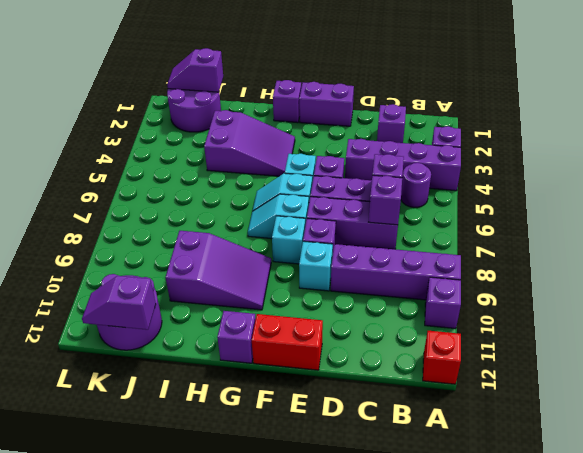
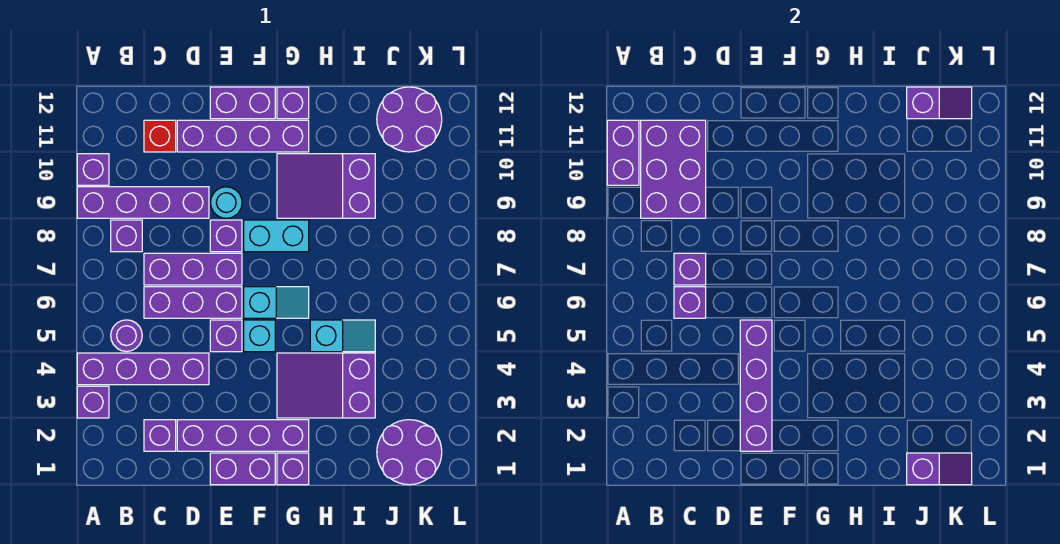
none -> purple brick A10:A11 level 2
red brick A12 level 1 -> red brick C11 level 1
none -> purple brick B8 level 1
none -> purple brick B9:C11 level 2
none -> purple brick D2:G2 level 1
none -> purple brick D11:G11 level 1
none -> purple brick E2:E5 level 2
cyan brick E9 level 1 -> cyan round brick E9 level 1
red brick E12:F12 level 1 -> purple brick E12:F12 level 1
cyan slope F7:G7 level 1 top F -> cyan slope H5:I5 level 1 top H
cyan brick F8 level 1 -> cyan brick F8:G8 level 1

